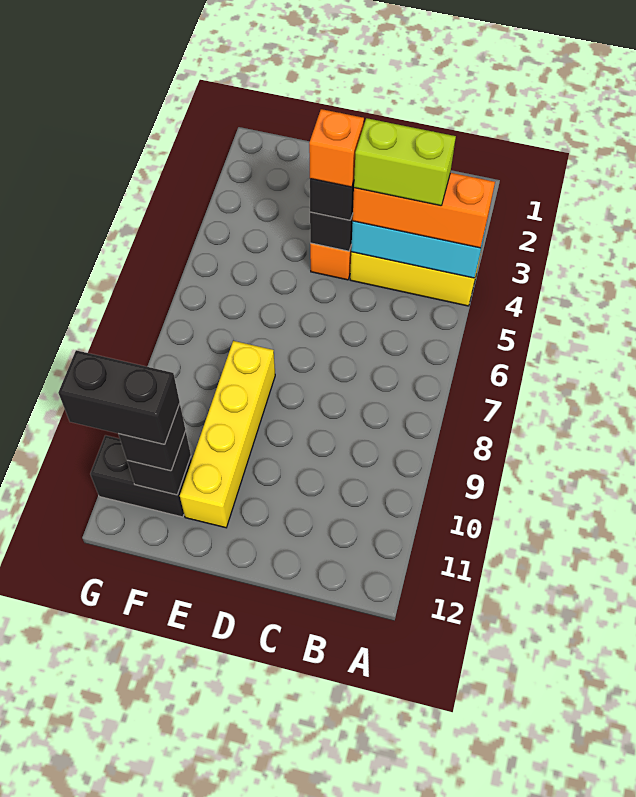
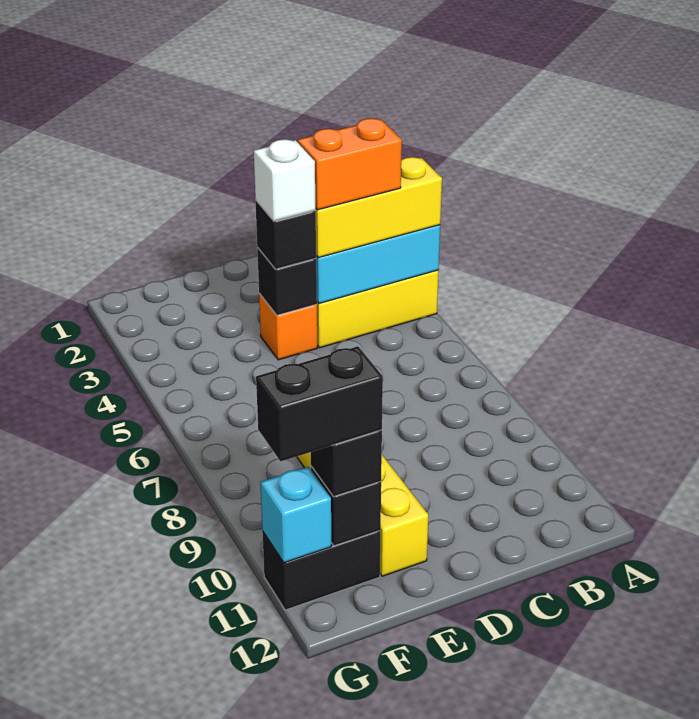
orange brick A4:C4 level 3 -> yellow brick A4:C4 level 3
lime brick B4:C4 level 4 -> orange brick B4:C4 level 4
orange brick D4 level 4 -> white brick D4 level 4
none -> cyan brick G11 level 2

